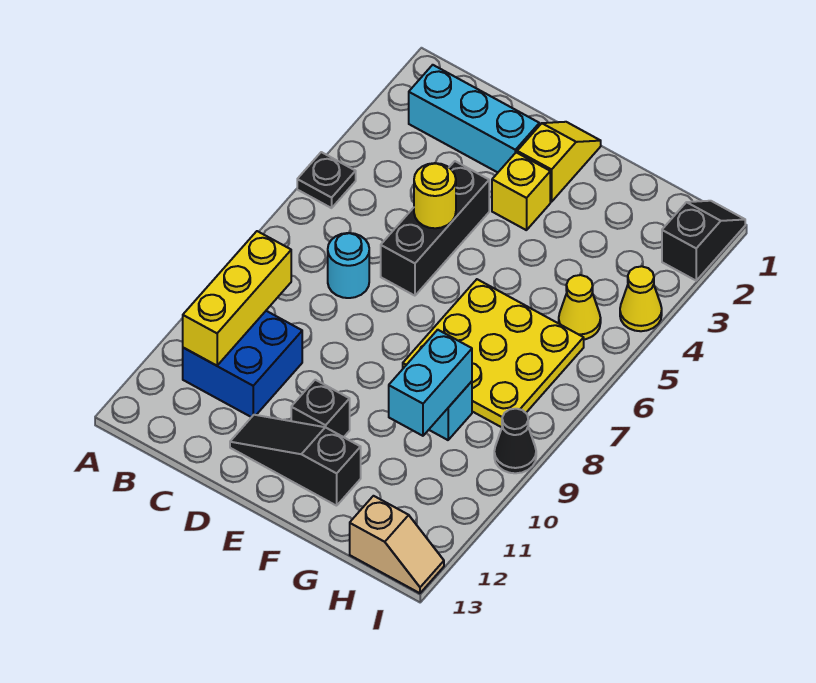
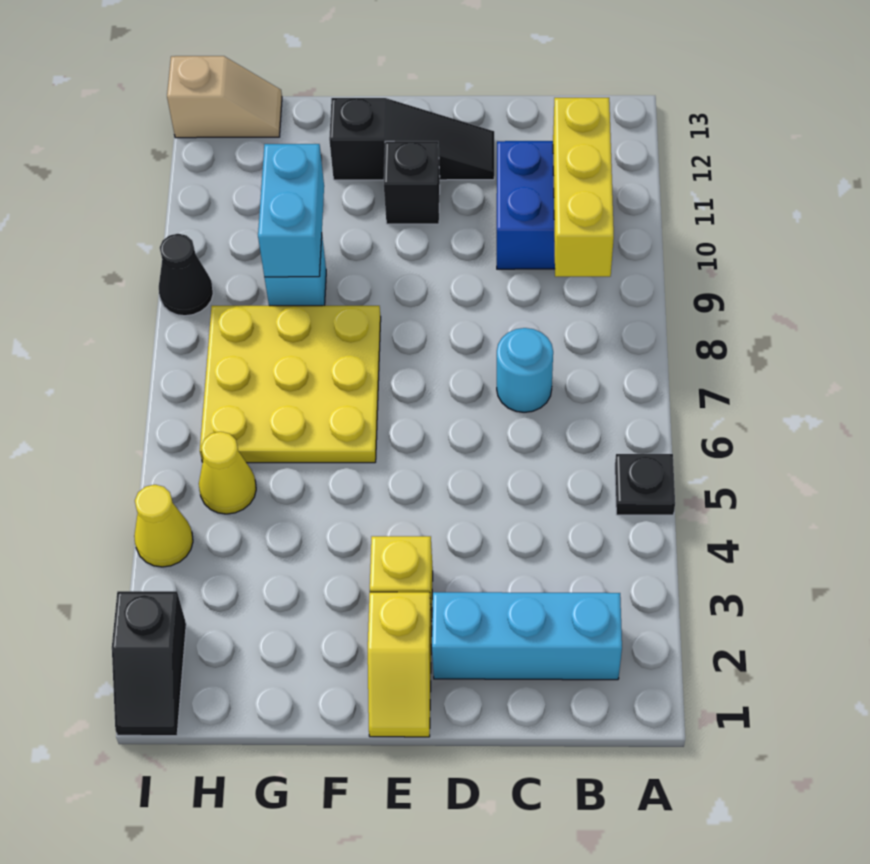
black brick D4:D6 level 1 -> none
yellow round brick D5 level 2 -> none
tan slope H13:I13 level 1 top H -> tan slope H13:I13 level 1 top I

